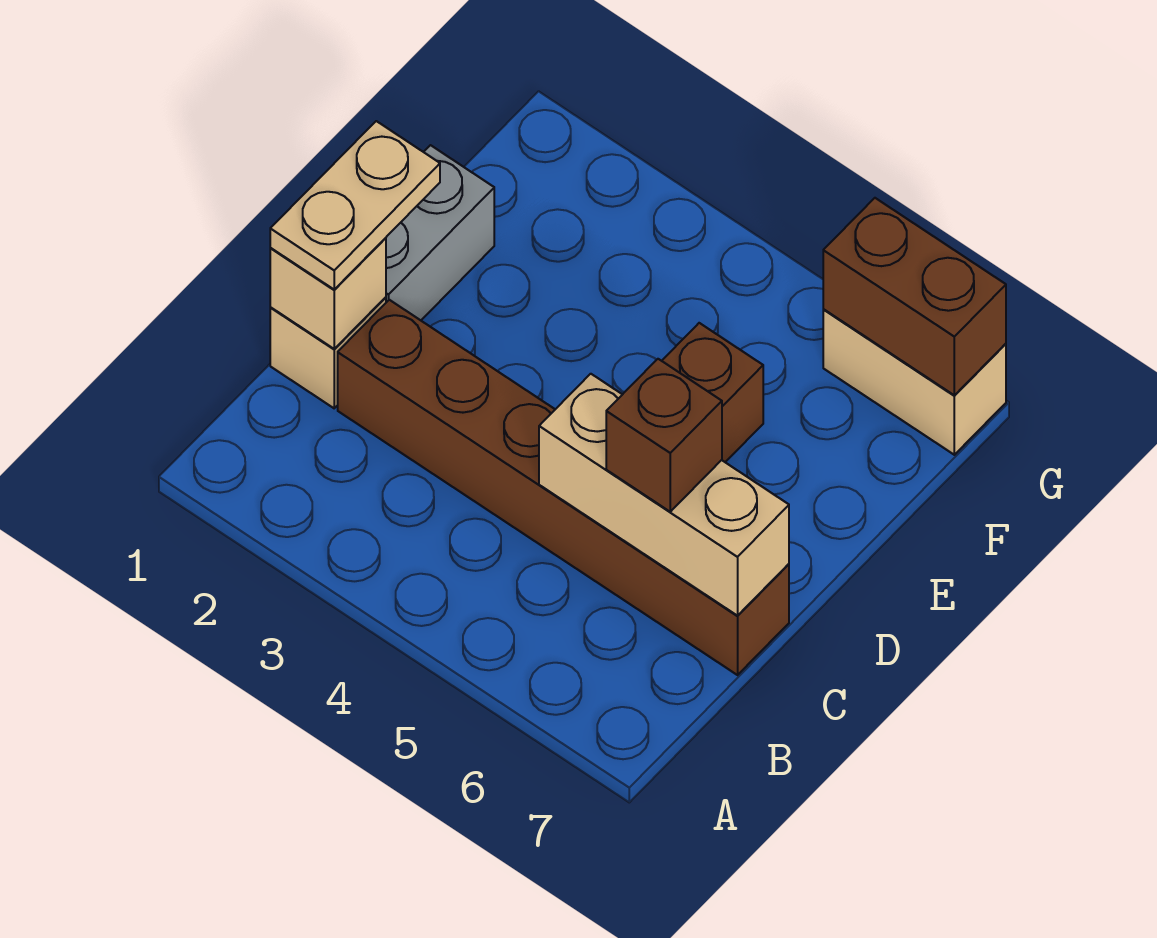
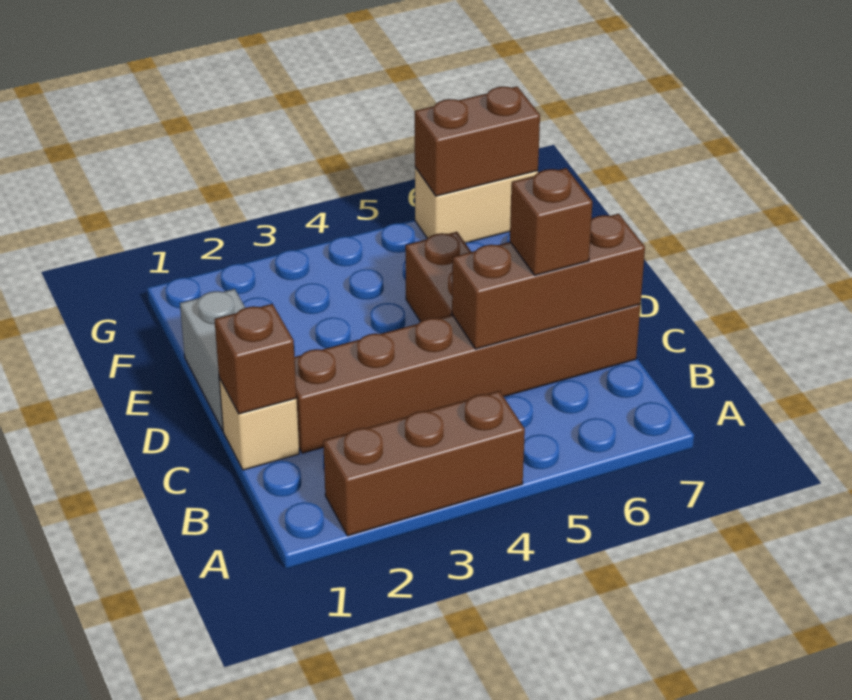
none -> brown brick A2:A4 level 1
tan brick C1 level 2 -> brown brick C1 level 2
tan plate C1:D1 level 3 -> none
tan brick C5:C7 level 2 -> brown brick C5:C7 level 2

